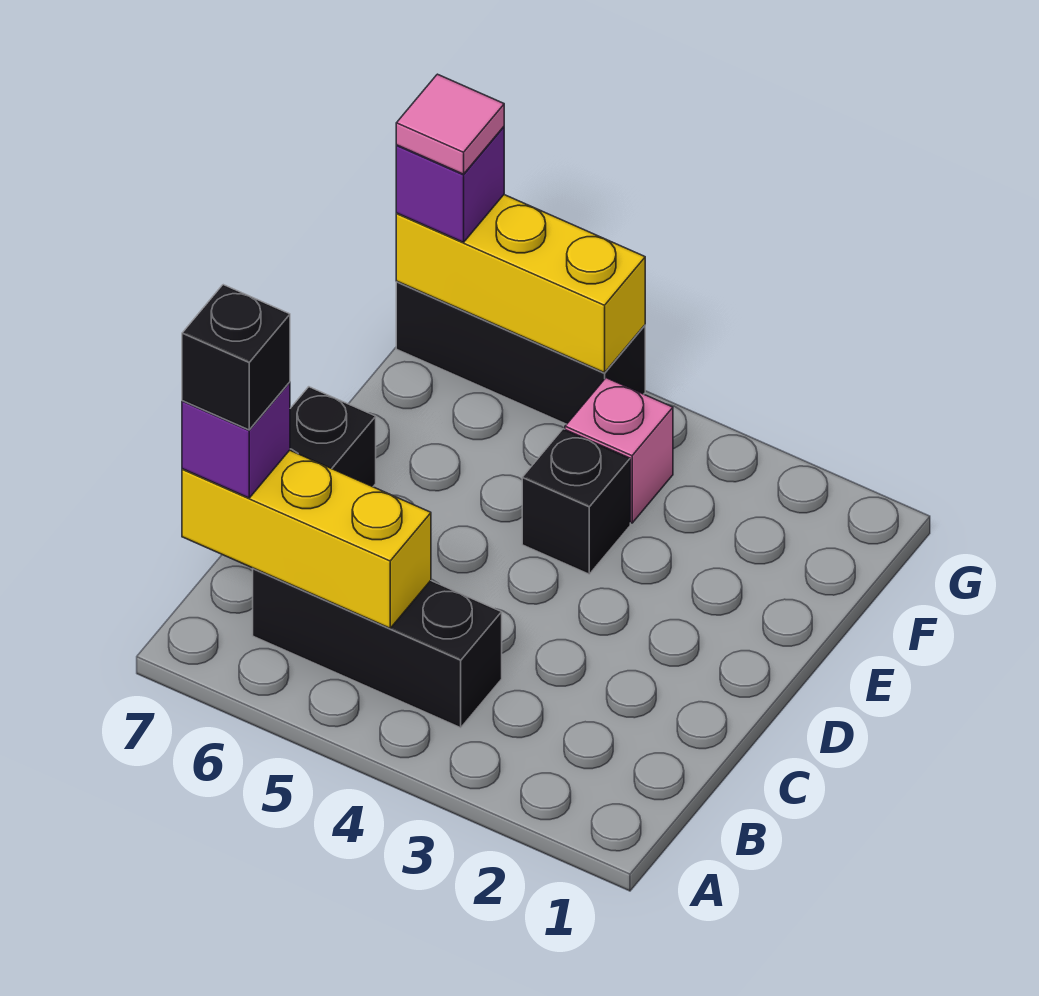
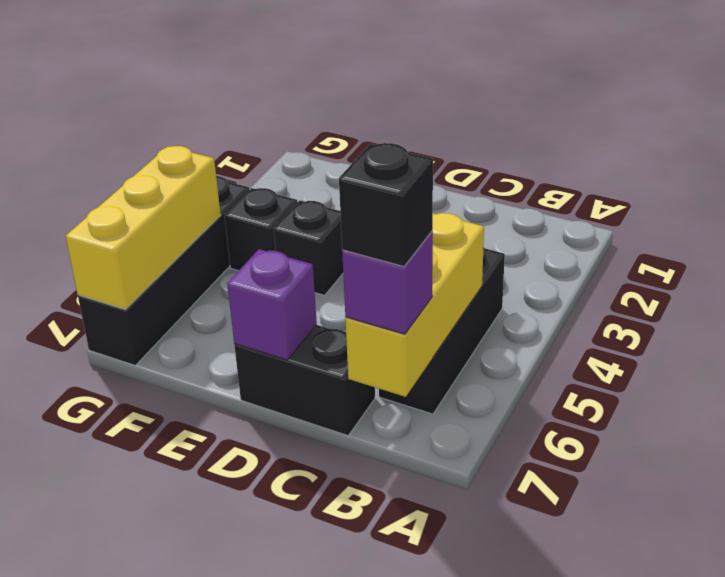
pink brick F4 level 1 -> black brick F4 level 1
black brick G5:G7 level 1 -> black brick G4:G7 level 1
purple brick G7 level 3 -> purple brick D7 level 2
pink tile G7 level 4 -> none

